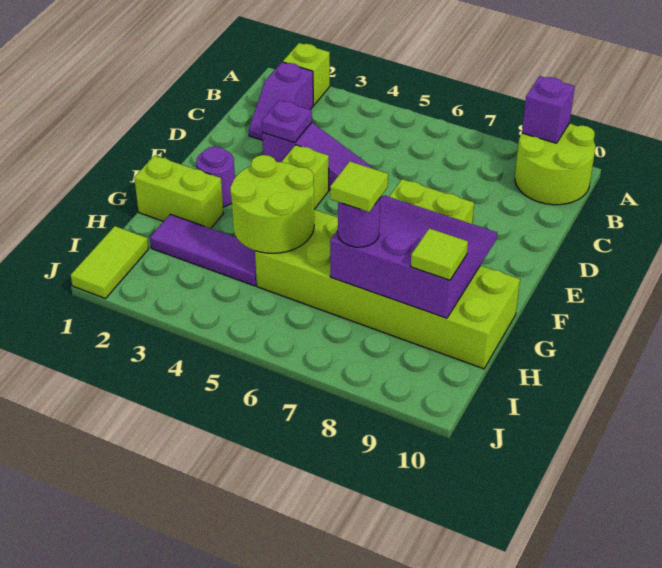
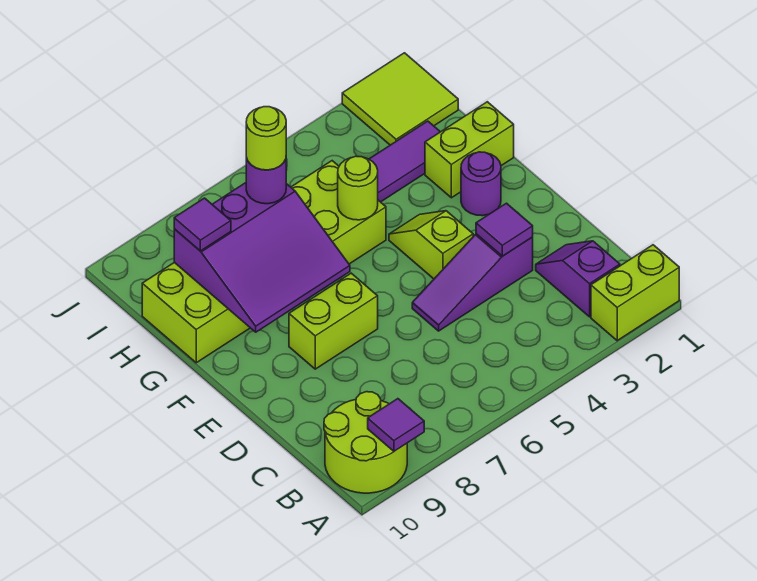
lime brick A2 level 1 -> lime brick A1:A2 level 1
purple brick A9 level 2 -> purple tile A9 level 2
purple plate D3 level 2 -> purple tile D3 level 2
lime round brick G4:H5 level 2 -> lime round brick G5 level 2
lime tile H7 level 4 -> lime round brick H7 level 4
lime tile H9 level 3 -> purple tile H9 level 3
lime tile I1:J1 level 1 -> lime tile I1:J2 level 1

